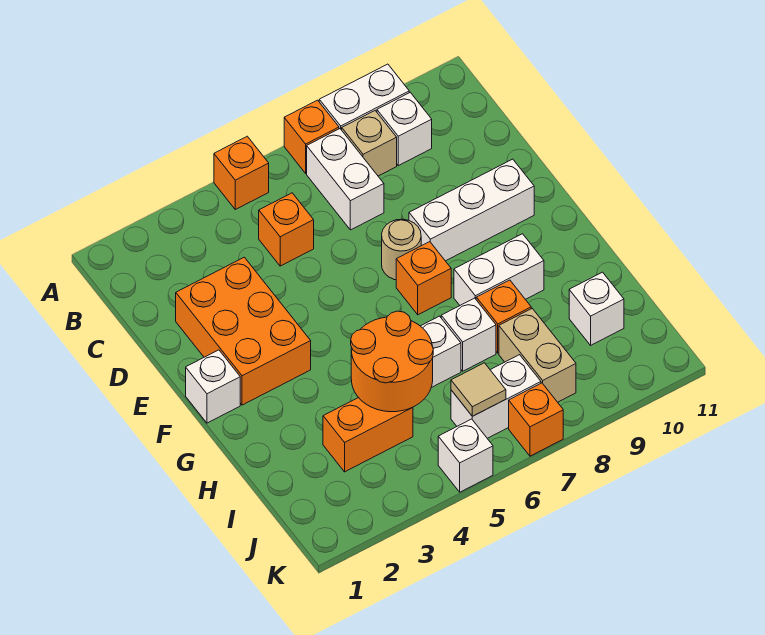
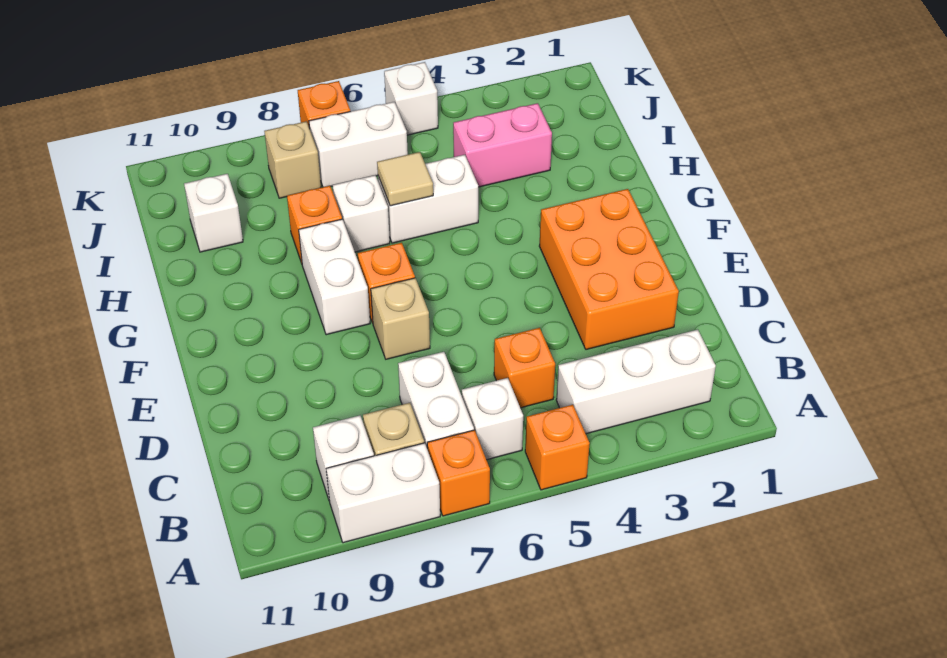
tan round brick E7 level 1 -> tan brick E7 level 1
white brick E8:E10 level 1 -> white brick B2:B4 level 1
white brick F1 level 1 -> white brick B6 level 1
white brick G8:G9 level 1 -> white brick F8:G8 level 1
orange round brick H4:I5 level 2 -> none
orange brick I3:I4 level 1 -> pink brick I3:I4 level 1
tan brick I8:J8 level 1 -> tan brick J8 level 1
tan tile J6 level 2 -> tan tile H6 level 2

